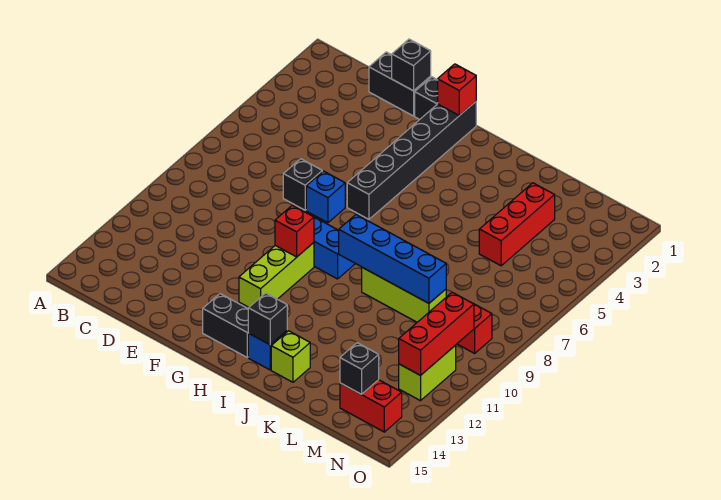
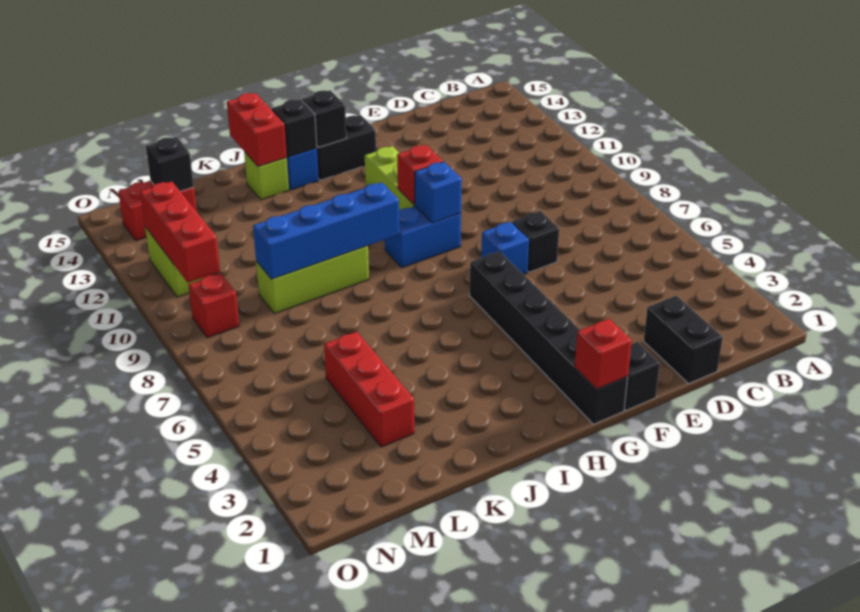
black brick D1:E1 level 1 -> black brick D1:D2 level 1
black brick E1 level 2 -> black brick H14 level 2
none -> blue brick G9 level 2
none -> red brick J14:J15 level 2

